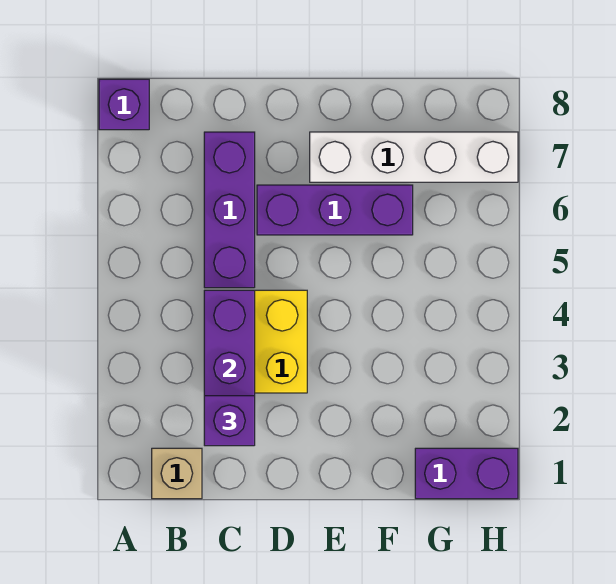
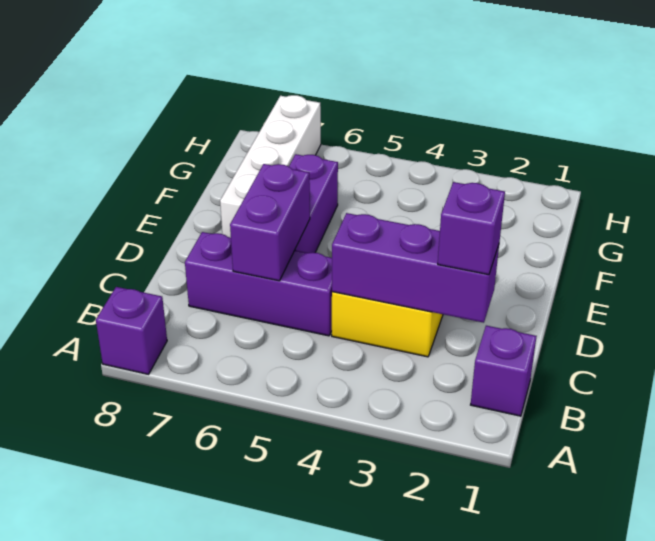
tan brick B1 level 1 -> purple brick B1 level 1
purple brick G1:H1 level 1 -> purple brick C6:D6 level 2

